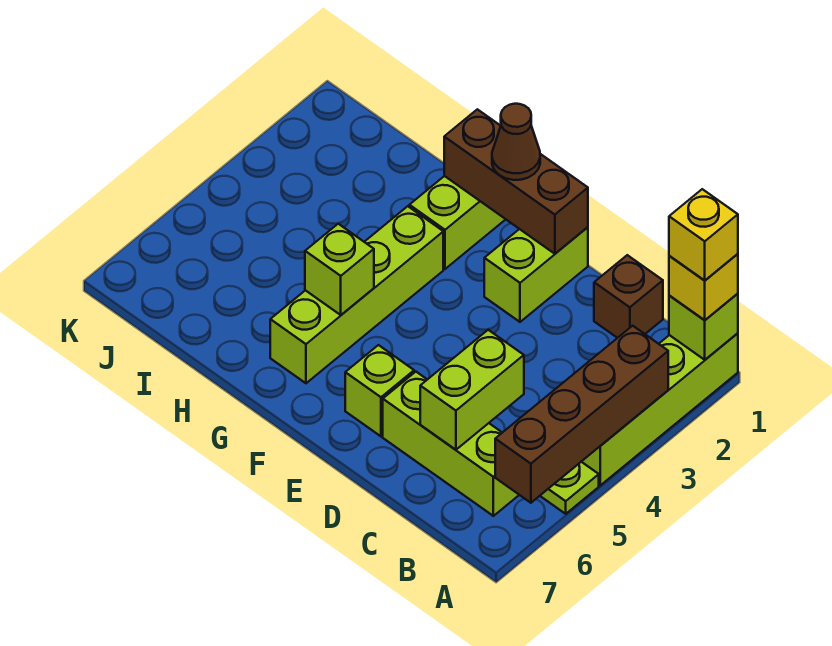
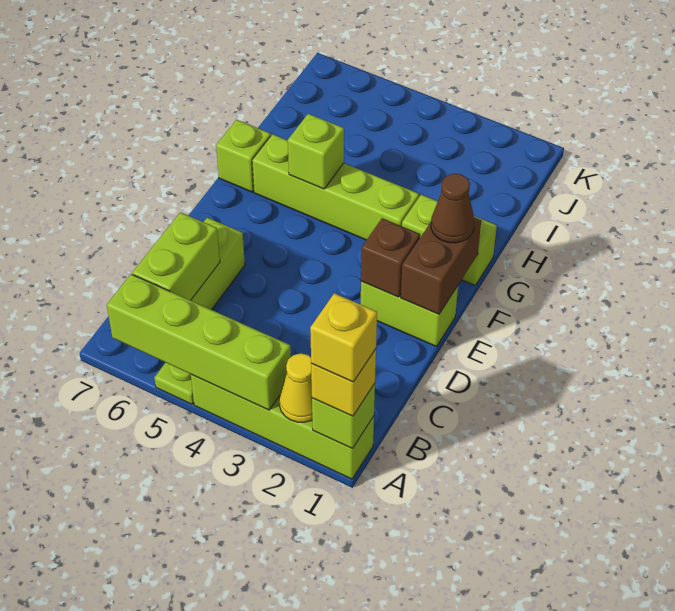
none -> yellow cone A2 level 2
brown brick A3:A6 level 2 -> lime brick A3:A6 level 2
brown brick C1 level 1 -> brown brick E2 level 2
lime brick C5:C6 level 2 -> lime brick B6:C6 level 2
brown brick E1:G1 level 2 -> brown brick E1:F1 level 2
lime brick E6 level 1 -> lime brick G7 level 1

